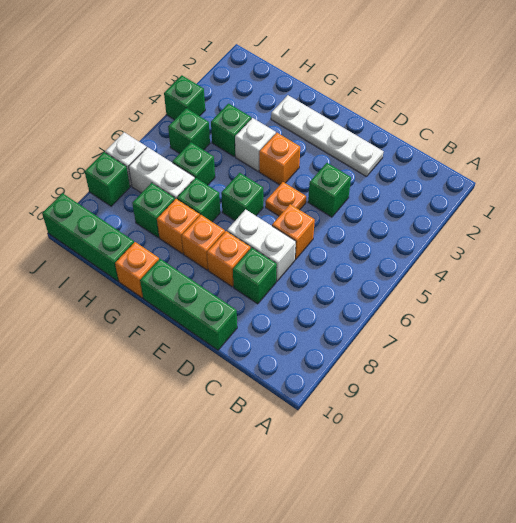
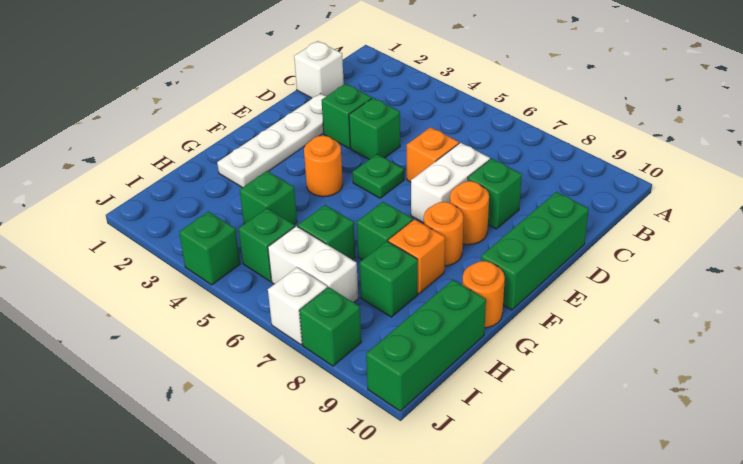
orange plate E5 level 1 -> green plate E5 level 1
orange brick E8 level 1 -> orange round brick E8 level 1
orange brick F4 level 1 -> orange round brick F4 level 1
green brick F6 level 1 -> green brick D3 level 1
orange brick F8 level 1 -> orange round brick F8 level 1
white brick G4 level 1 -> white brick C1 level 1
orange brick G10 level 1 -> orange round brick G10 level 1
white brick H7:I7 level 1 -> white brick I6:I7 level 1

